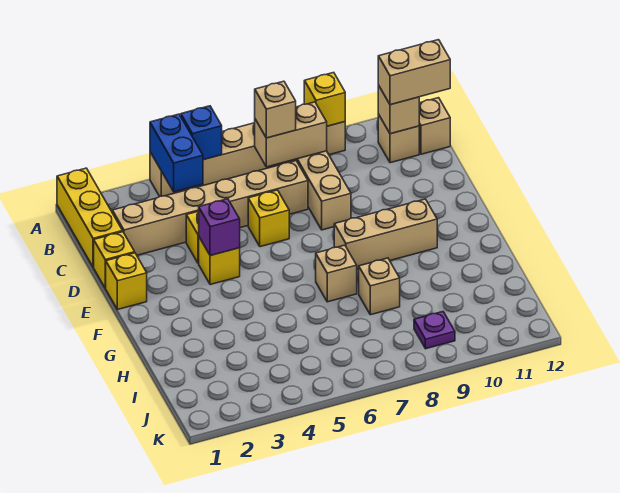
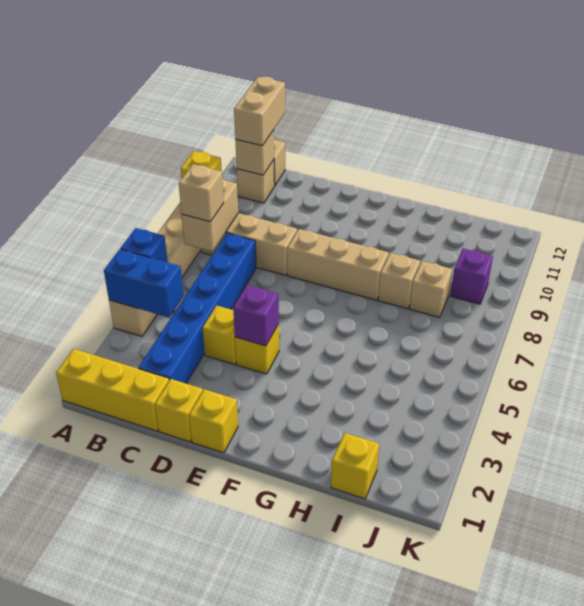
tan brick C2:C7 level 1 -> blue brick C2:C7 level 1
yellow brick D6 level 1 -> yellow brick I1 level 1
tan brick F8:F10 level 1 -> tan brick E8:G8 level 1
tan brick G7 level 1 -> tan brick I8 level 1
purple plate J9 level 1 -> purple brick J9 level 1

